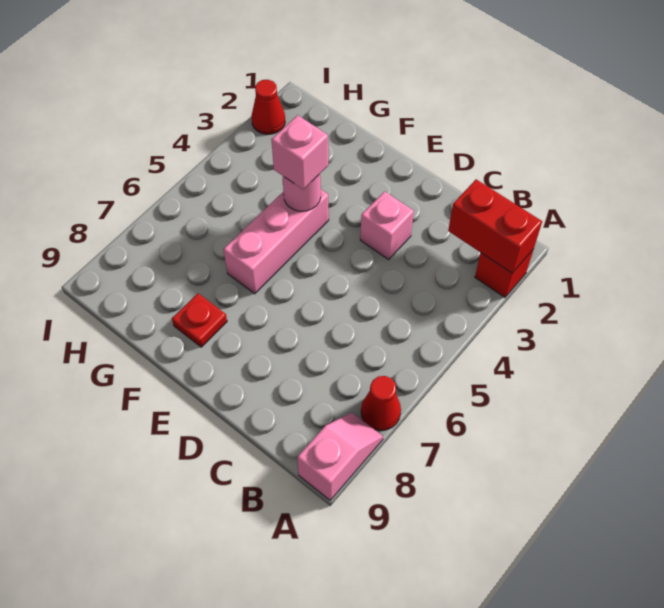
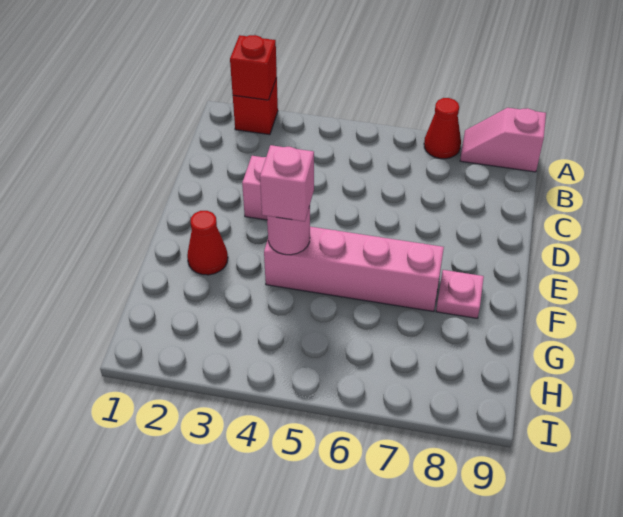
red brick A2:B2 level 2 -> red brick A2 level 2
pink brick F4:F6 level 1 -> pink brick F4:F7 level 1
red plate F8 level 1 -> pink plate F8 level 1
red cone I2 level 1 -> red cone F2 level 1

